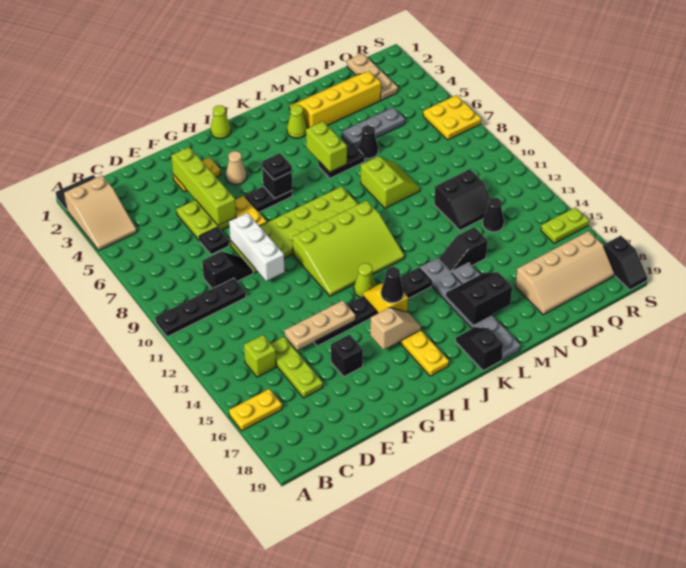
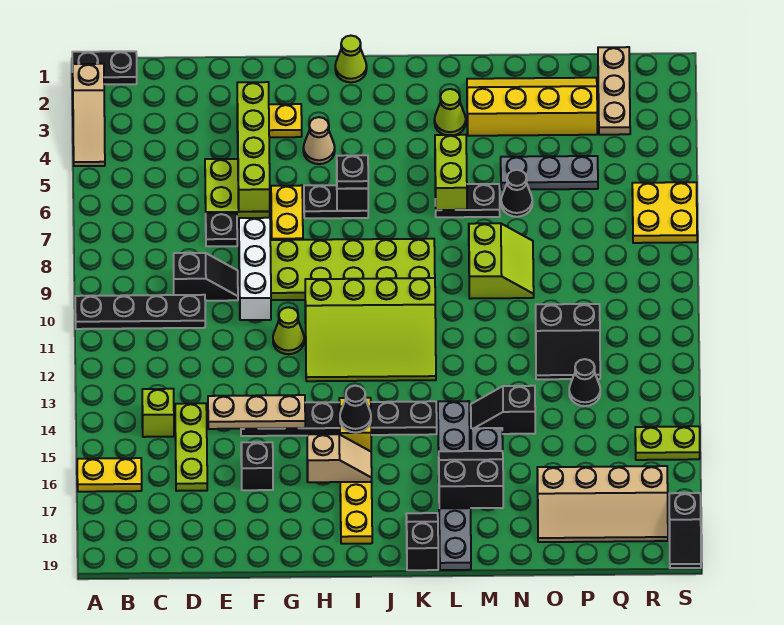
tan slope A2:B4 level 1 top 2 -> tan slope A2:A4 level 1 top 2
lime cone I13 level 1 -> lime cone G11 level 1

